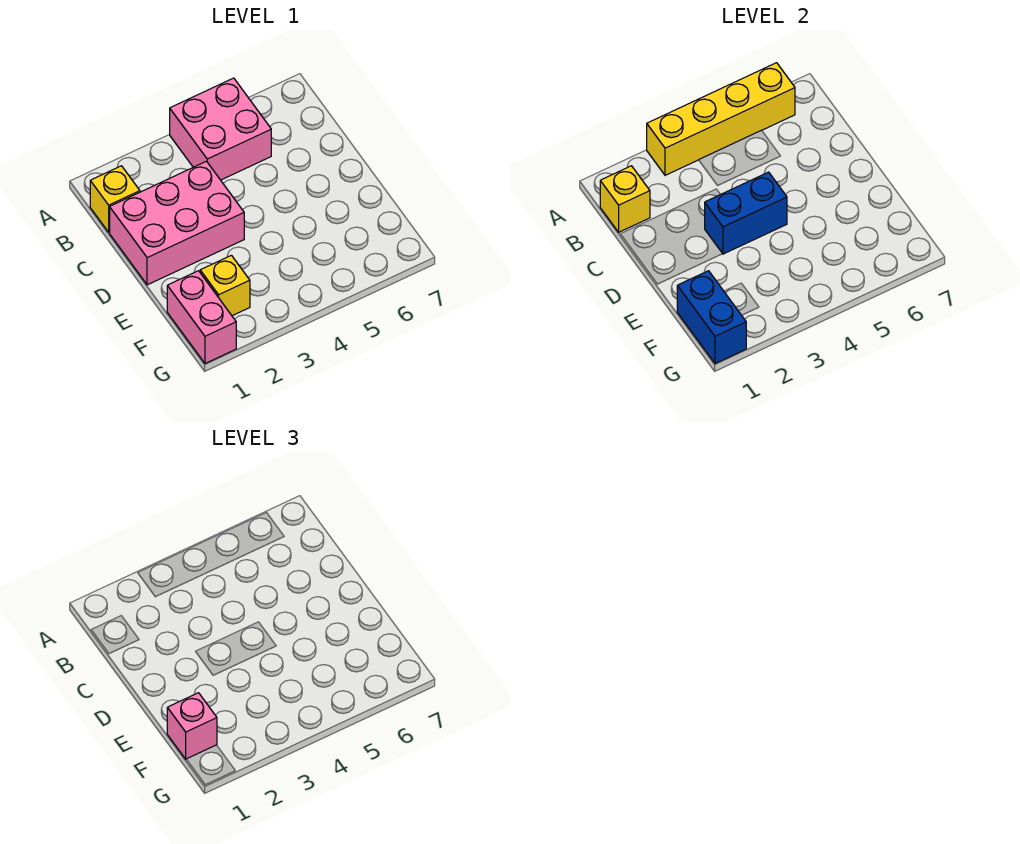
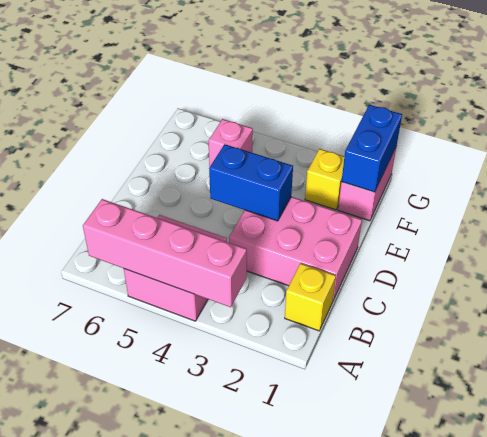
yellow brick A3:A6 level 2 -> pink brick A3:A6 level 2
yellow brick B1 level 2 -> none
pink brick F1 level 3 -> pink brick F5 level 1

